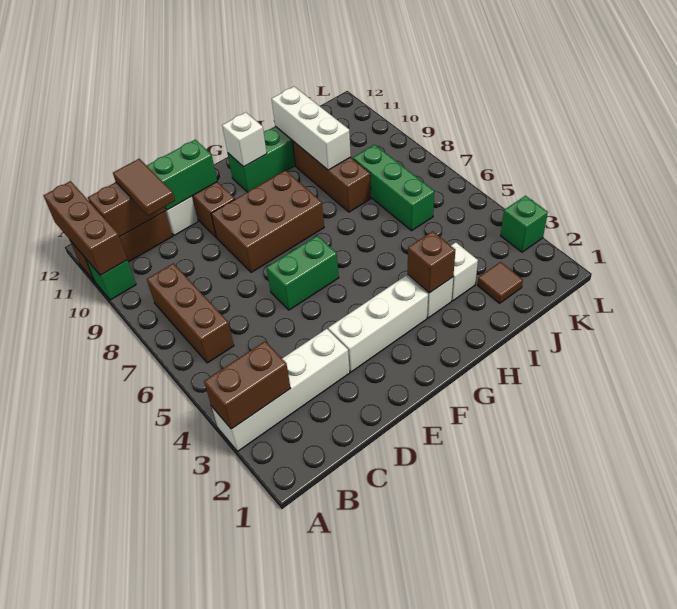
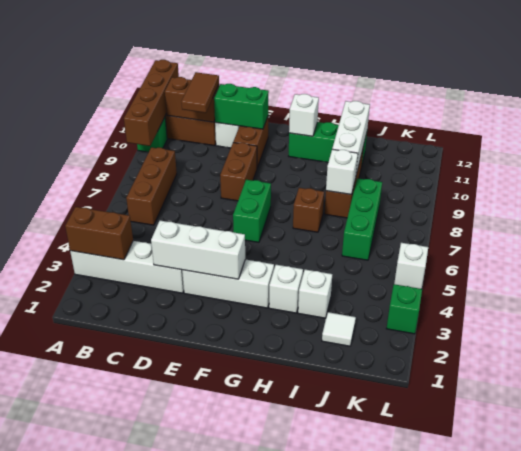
brown brick A10:A12 level 2 -> brown brick A9:A12 level 2
none -> white brick D3:F3 level 2
green brick E6:F6 level 1 -> green brick F6:F7 level 1
brown brick E8:G9 level 1 -> brown brick E8:E9 level 1
brown brick H3 level 2 -> brown brick H7 level 1
none -> white brick I8 level 2
brown tile J2 level 1 -> white tile J2 level 1
none -> white brick L5 level 1

